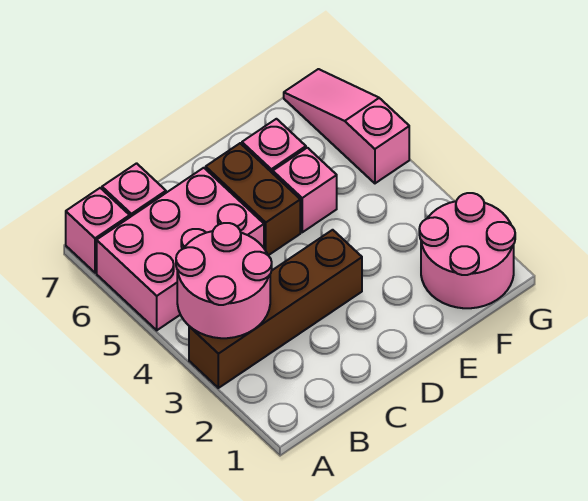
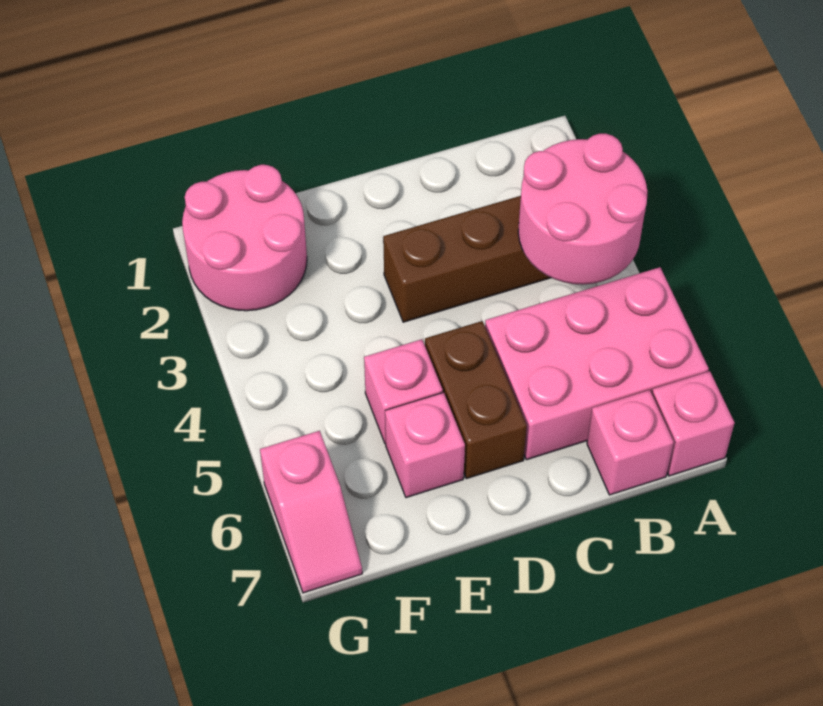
pink slope G5:G7 level 1 top 5 -> pink slope G6:G7 level 1 top 6

